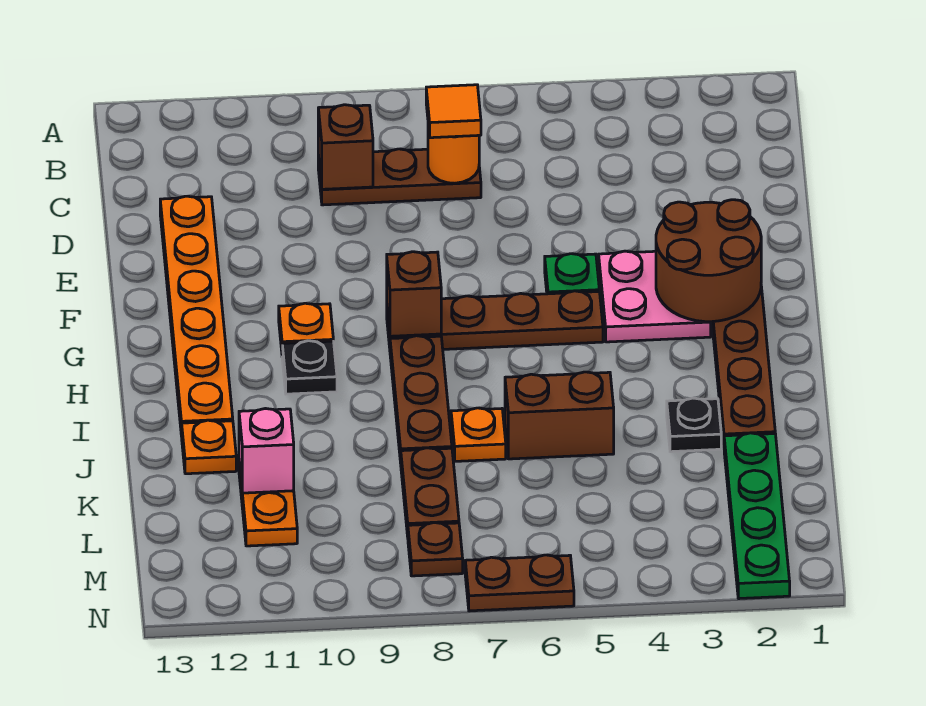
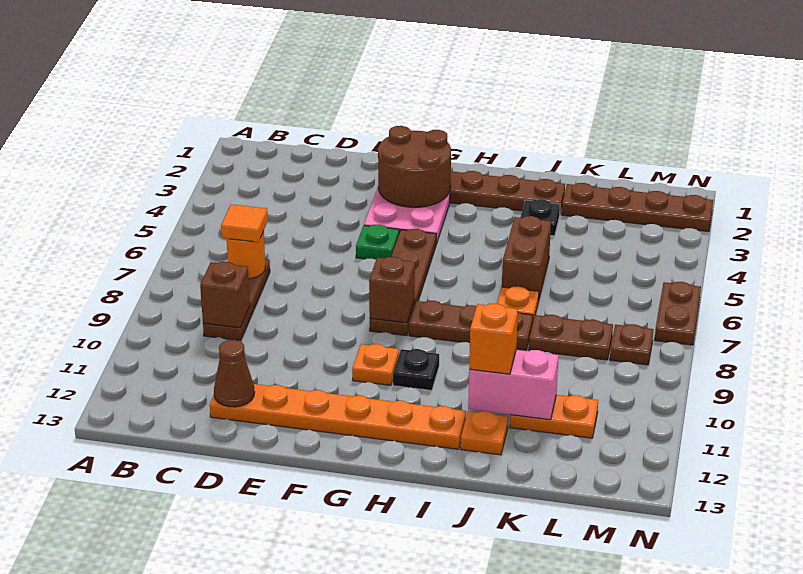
none -> brown cone D12 level 2
none -> orange brick J11 level 3
green plate K2:N2 level 1 -> brown plate K2:N2 level 1
pink brick K11 level 2 -> pink brick J11:K11 level 2

